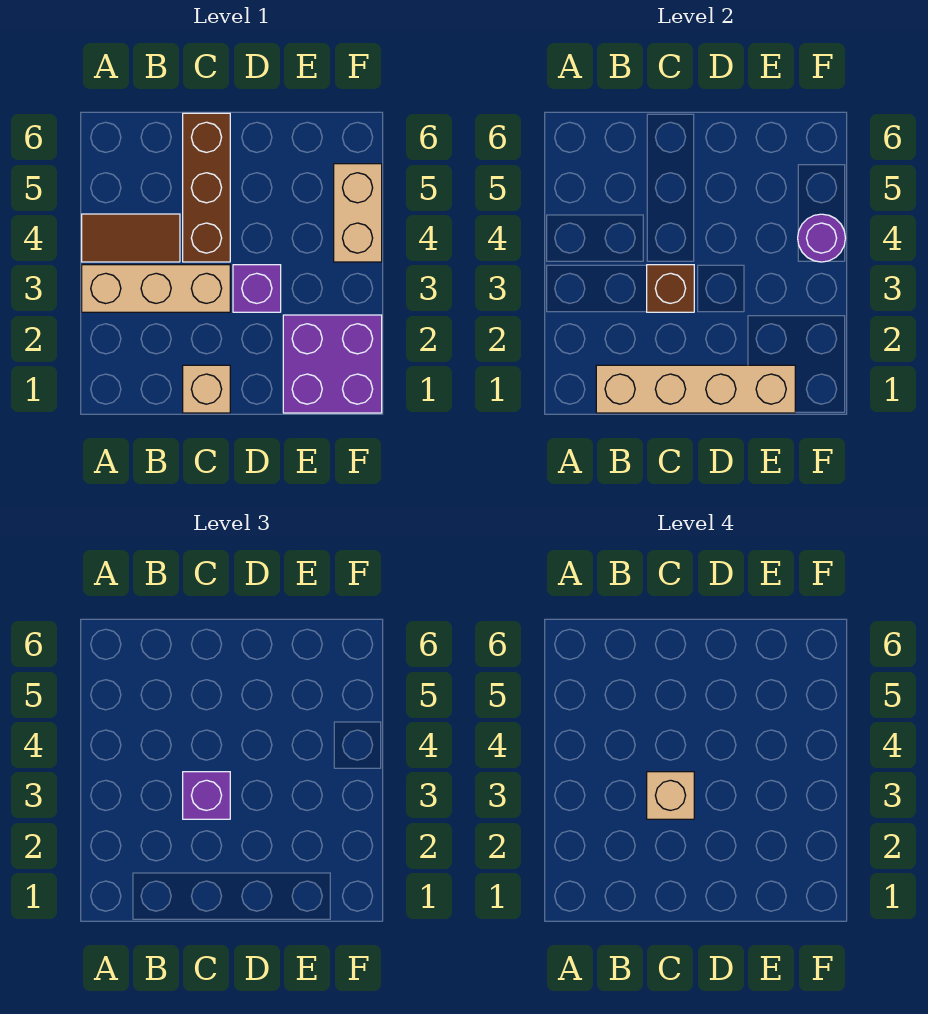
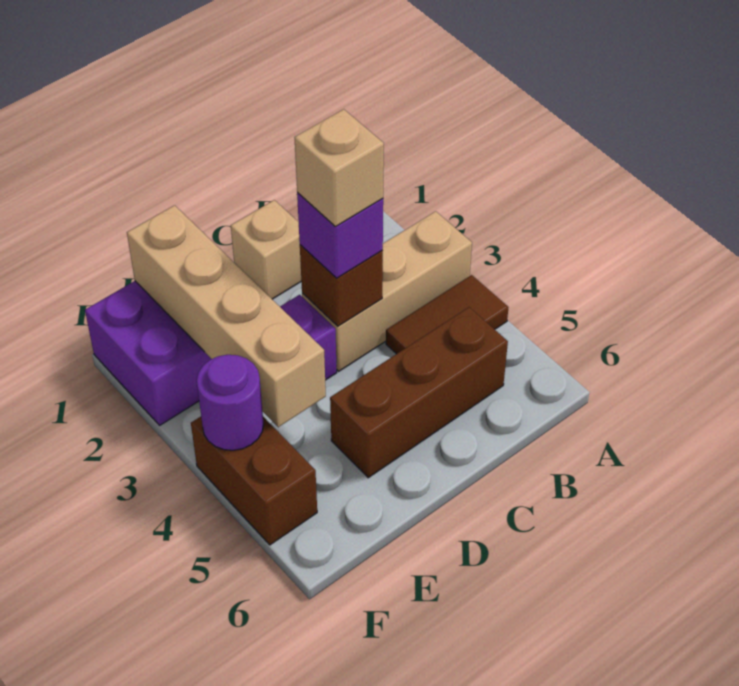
tan brick B1:E1 level 2 -> tan brick E1:E4 level 2
brown brick C4:C6 level 1 -> brown brick B5:D5 level 1
tan brick F4:F5 level 1 -> brown brick F4:F5 level 1

